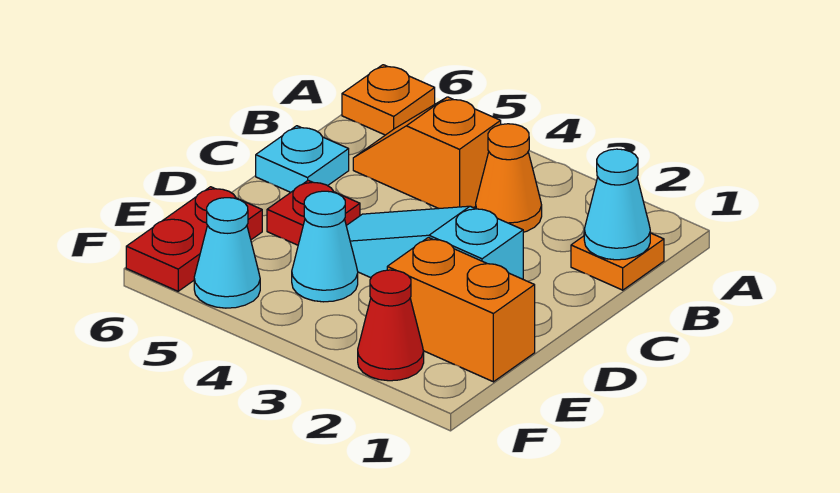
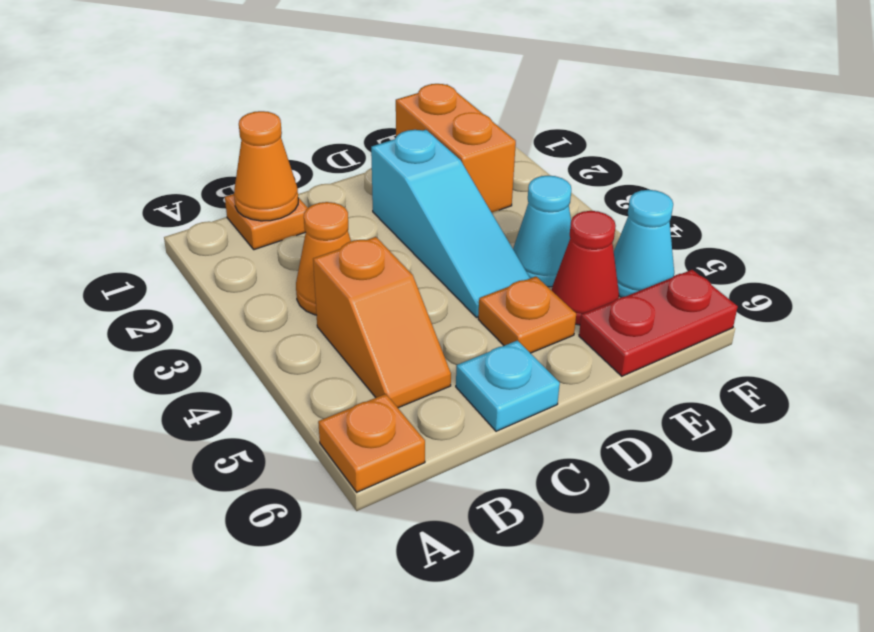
cyan cone B1 level 2 -> orange cone B1 level 2
red plate D5 level 1 -> orange plate D5 level 1
red cone F2 level 1 -> red cone E5 level 1

